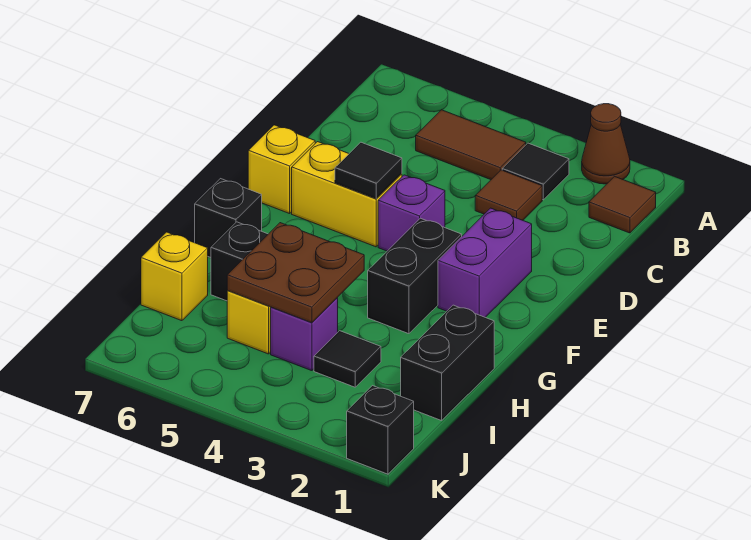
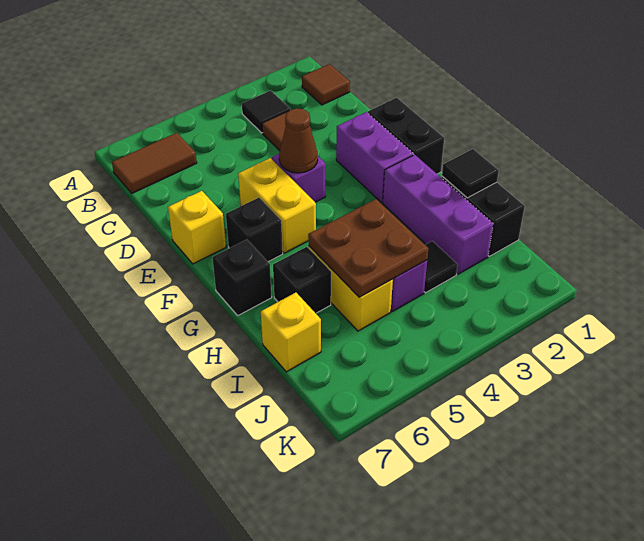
brown cone A2 level 1 -> brown cone E4 level 2
brown tile B4:B5 level 1 -> brown tile B6:B7 level 1
yellow brick E5:E6 level 1 -> yellow brick E5:F5 level 1
black tile E5 level 2 -> black tile H1 level 2
black brick F3:G3 level 1 -> black brick E1:F1 level 1
none -> purple brick G2:I2 level 1
black brick K1 level 1 -> black brick F6 level 1

